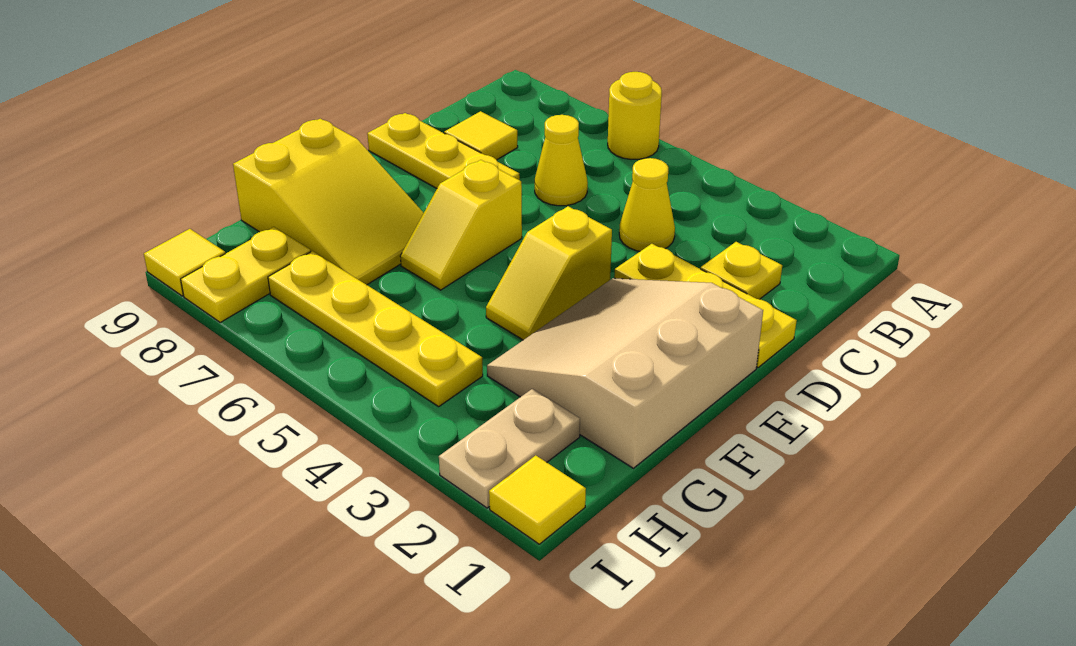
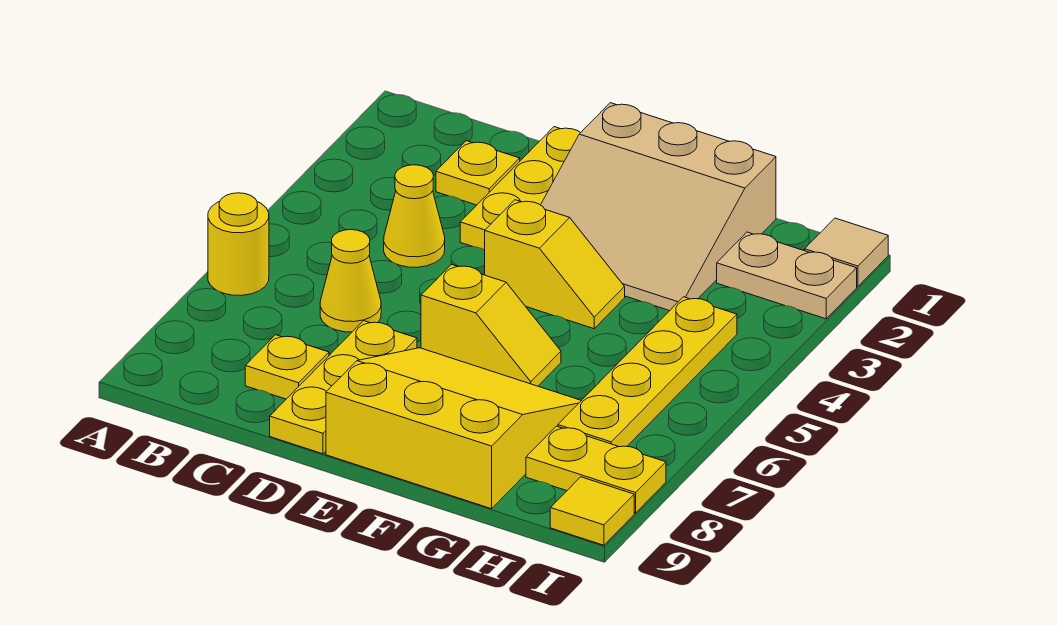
yellow tile C8 level 1 -> yellow plate C8 level 1
yellow slope F7:G9 level 1 top 9 -> yellow slope E7:G9 level 1 top 9
yellow tile I1 level 1 -> tan tile I1 level 1

